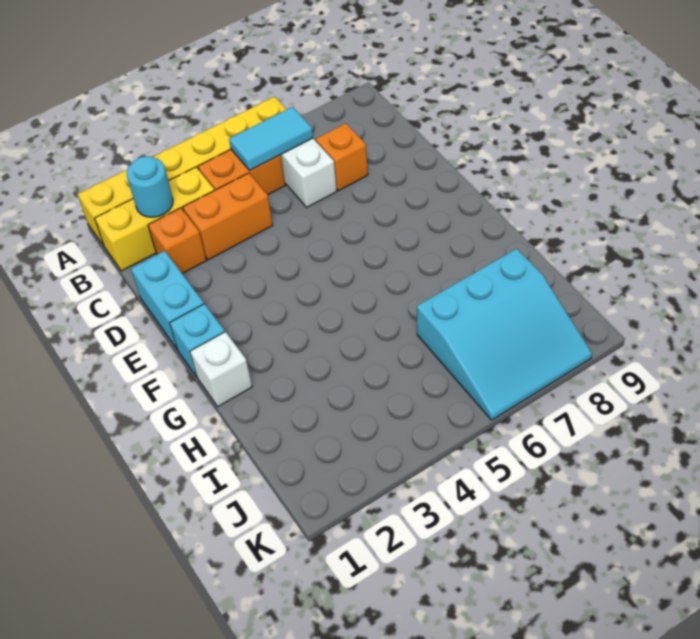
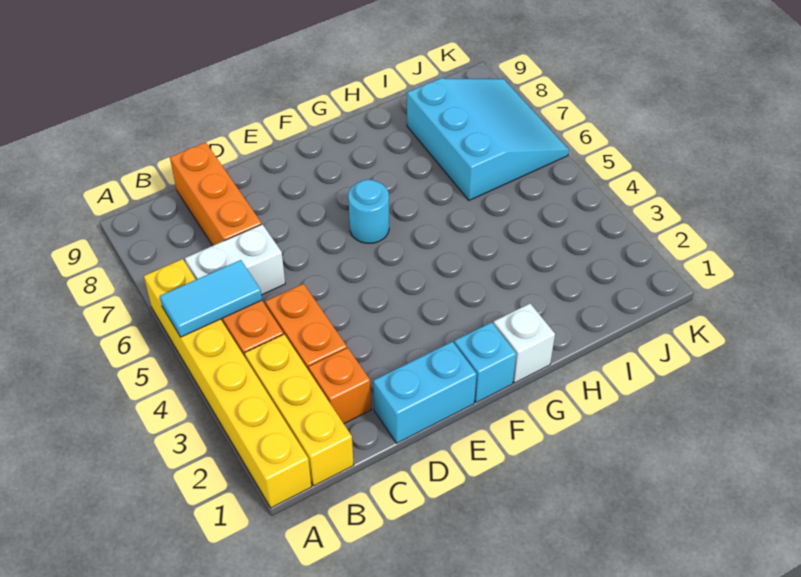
cyan round brick B2 level 2 -> cyan round brick F6 level 1
cyan tile B5:B6 level 2 -> cyan tile A5:B5 level 2
orange brick C7 level 1 -> orange brick C7:C9 level 1

